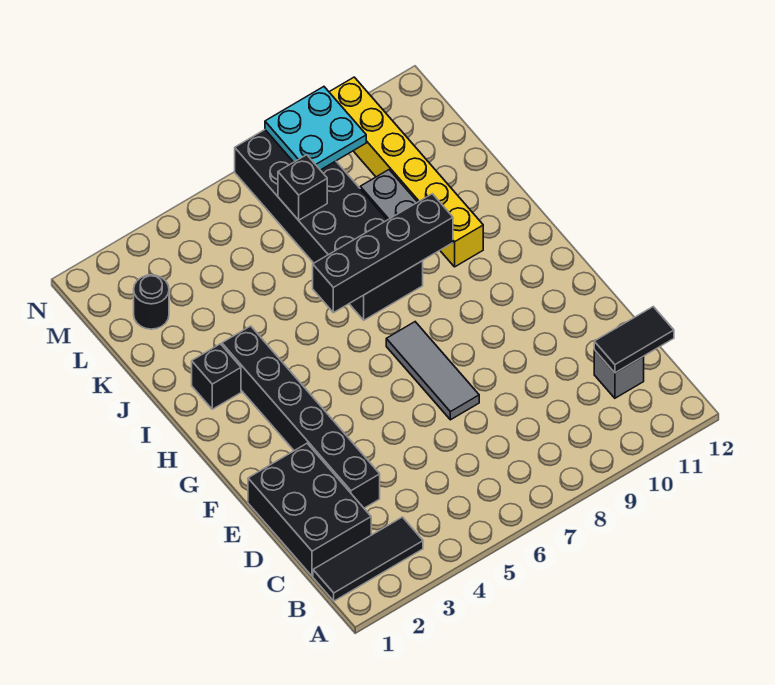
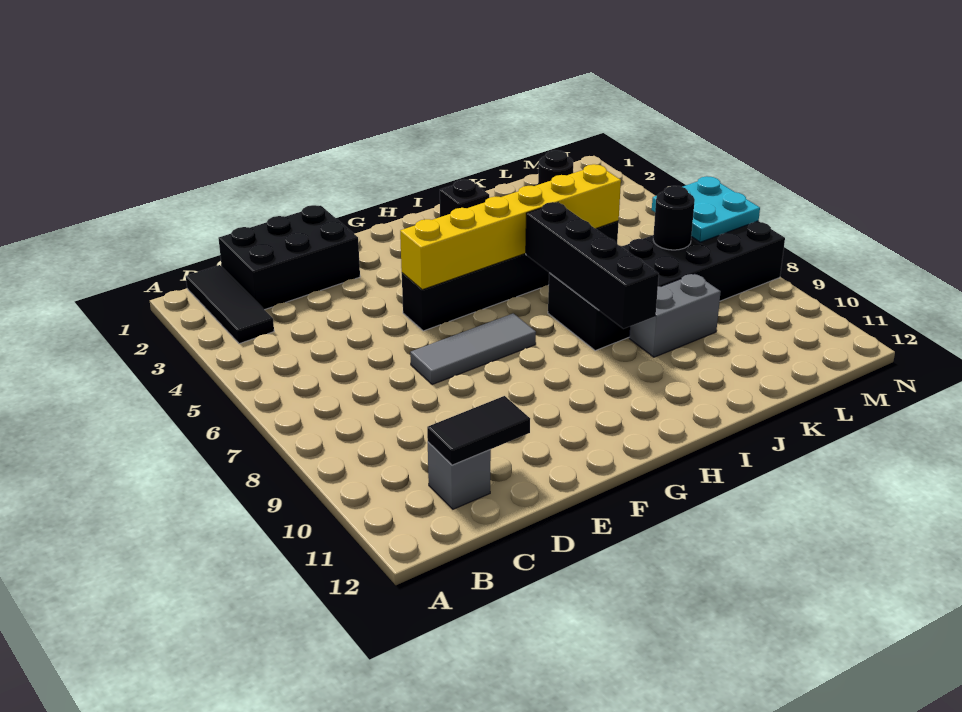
black tile C11:C12 level 2 -> black tile C11:D11 level 2
black brick D3:I3 level 1 -> black brick F5:K5 level 1
yellow brick I10:N10 level 1 -> yellow brick F5:K5 level 2
black brick L7 level 2 -> black round brick L7 level 2
cyan plate M8:N9 level 2 -> cyan plate M6:N7 level 2

